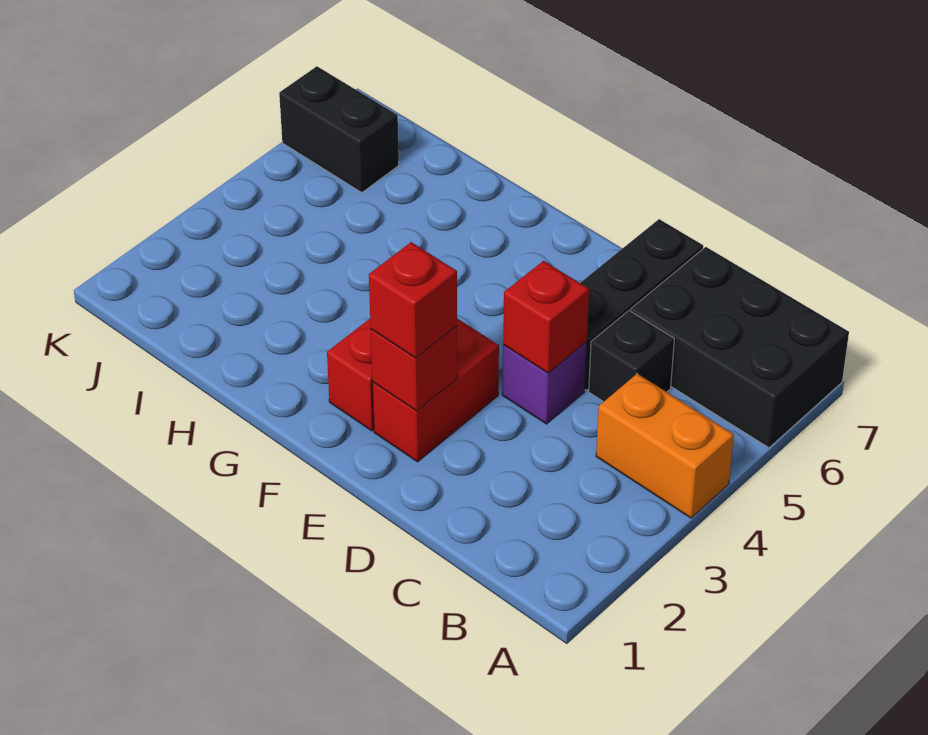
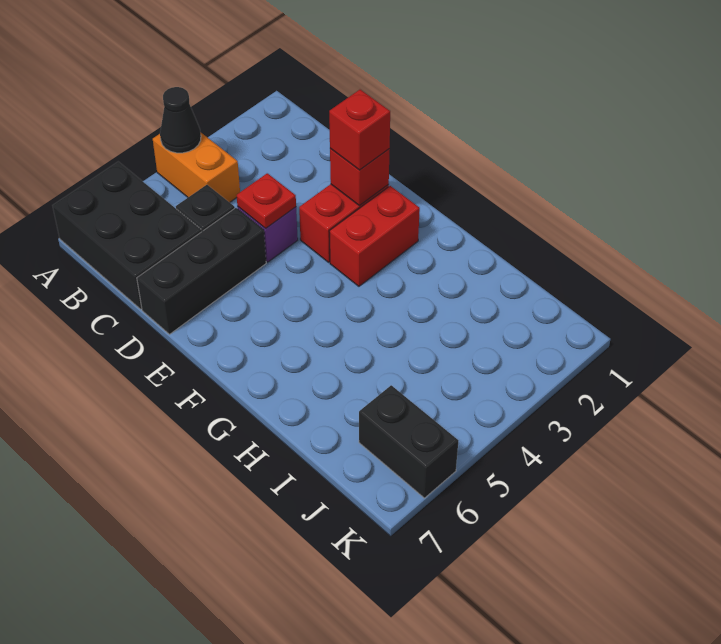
none -> black cone A4 level 2
red brick D4 level 2 -> red plate D4 level 2

